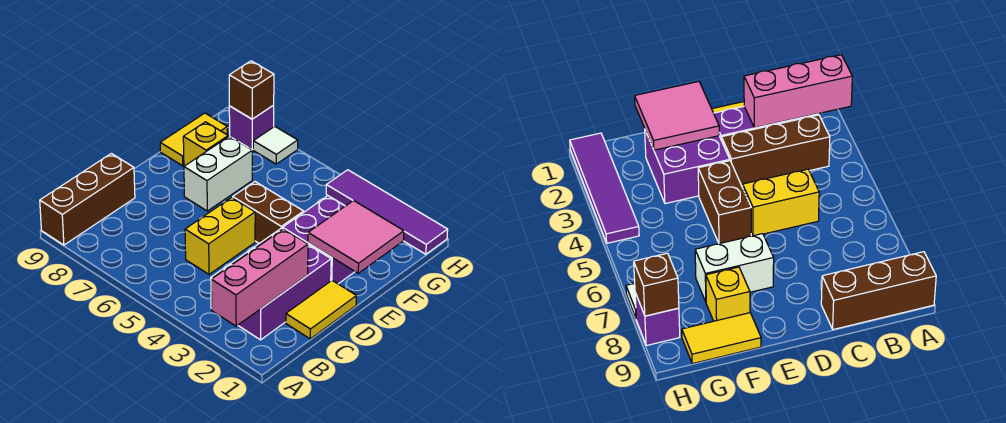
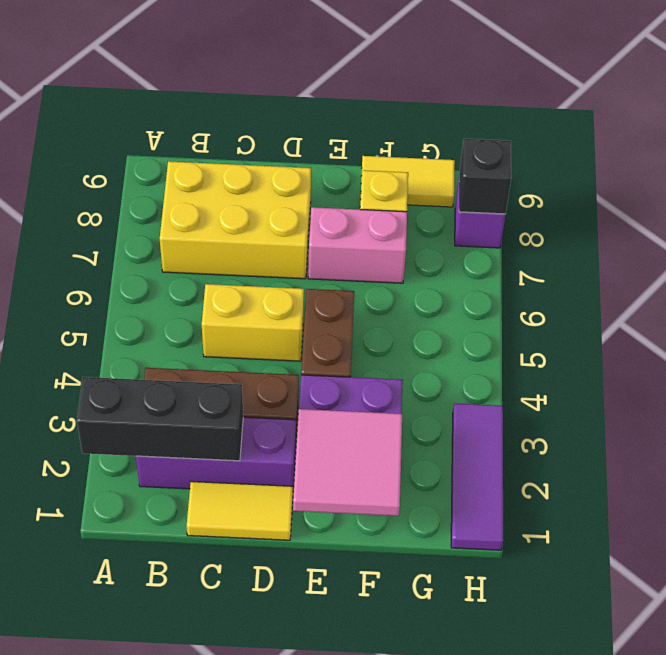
pink brick A2:C2 level 2 -> black brick A2:C2 level 2
brown brick A9:C9 level 1 -> none
none -> yellow brick B7:D8 level 1
white brick E7:F7 level 1 -> pink brick E7:F7 level 1
purple tile H1:H4 level 1 -> purple tile H1:H3 level 1
white tile H7 level 1 -> none
brown brick H8 level 2 -> black brick H8 level 2

